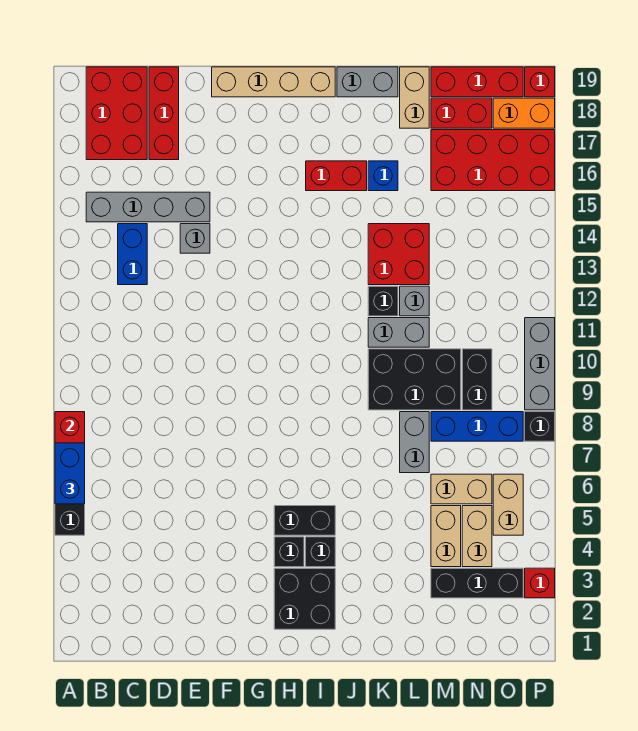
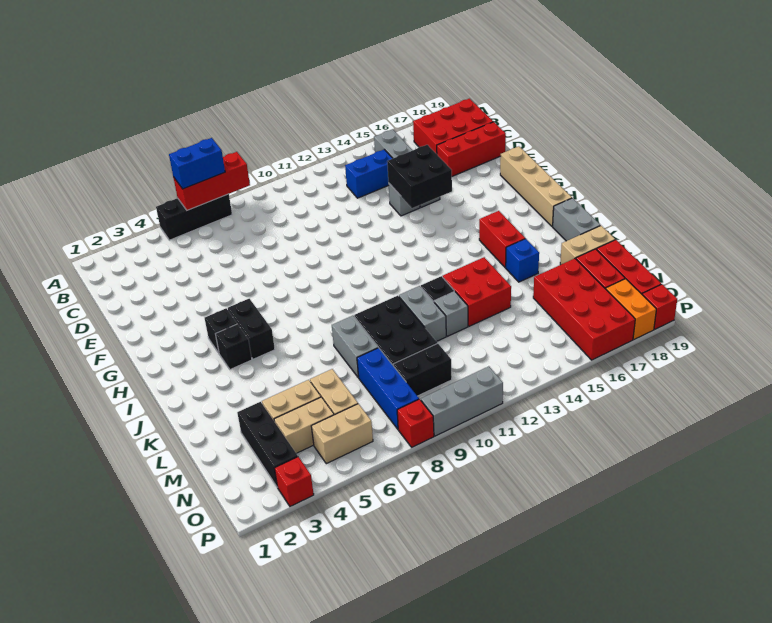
black brick H2:I3 level 1 -> black brick E14:F15 level 2
grey brick L7:L8 level 1 -> grey brick K8:L8 level 1
black brick P8 level 1 -> red brick P8 level 1

